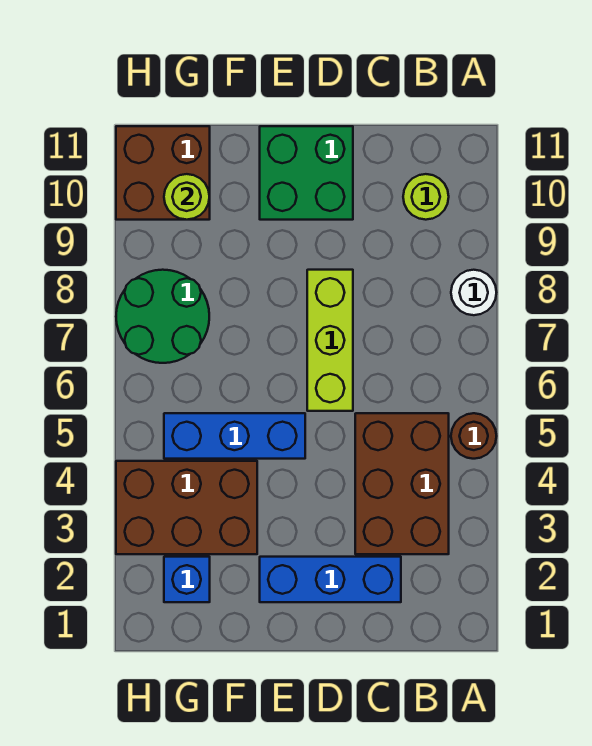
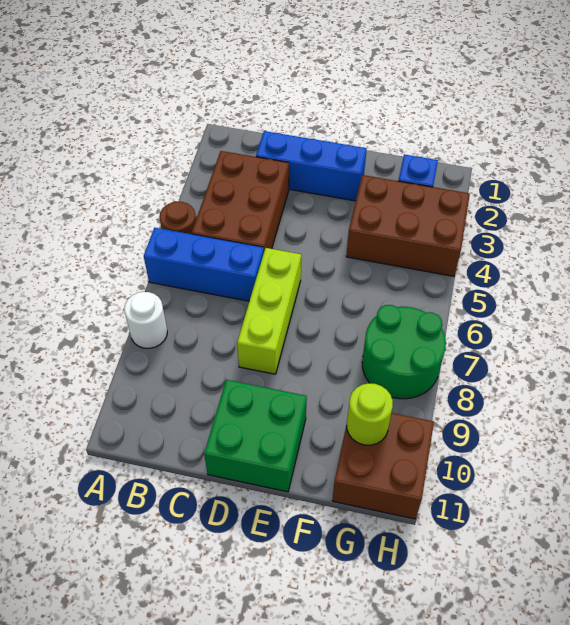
lime round brick B10 level 1 -> none
blue brick E5:G5 level 1 -> blue brick A6:C6 level 1

